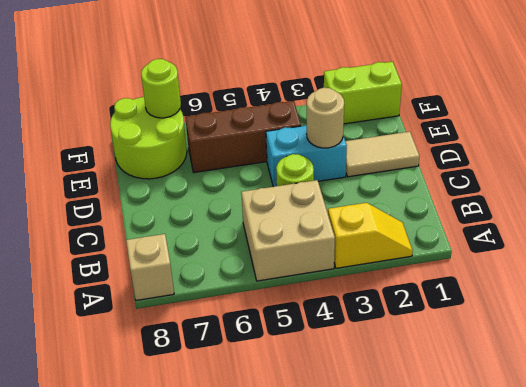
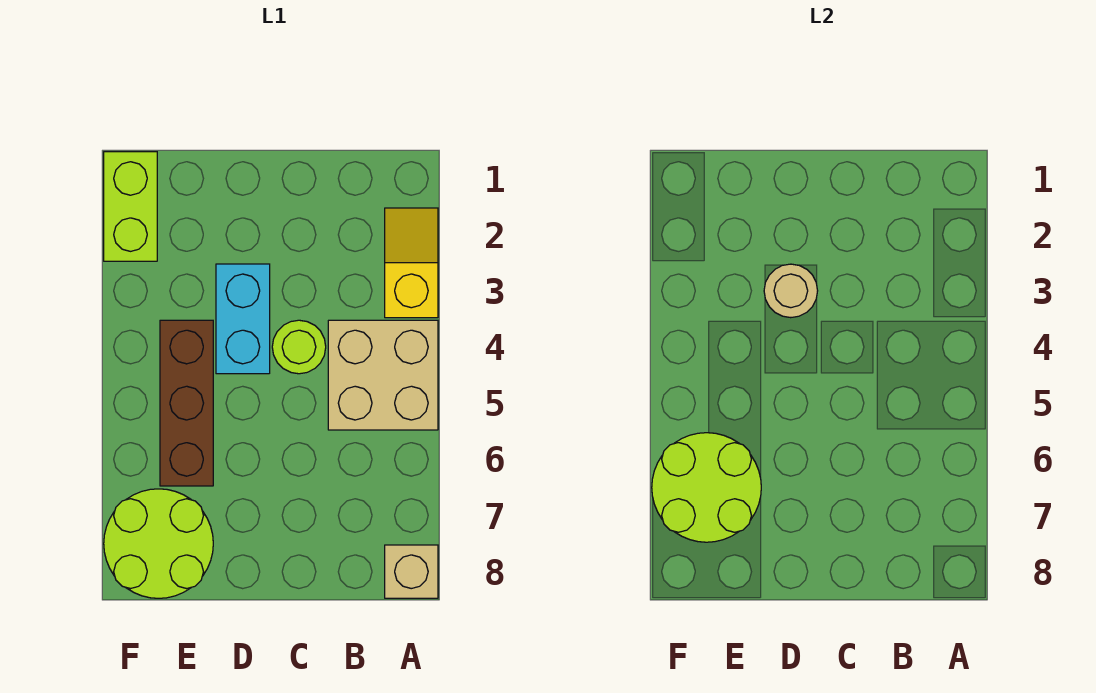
tan tile D1:D2 level 1 -> none
lime round brick F7 level 2 -> lime round brick E6:F7 level 2

